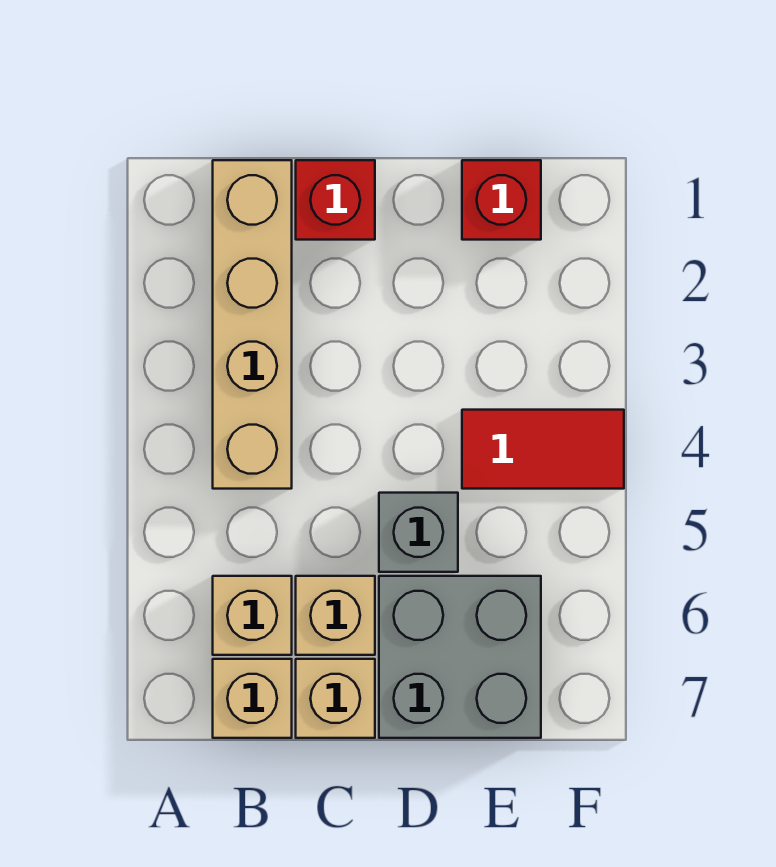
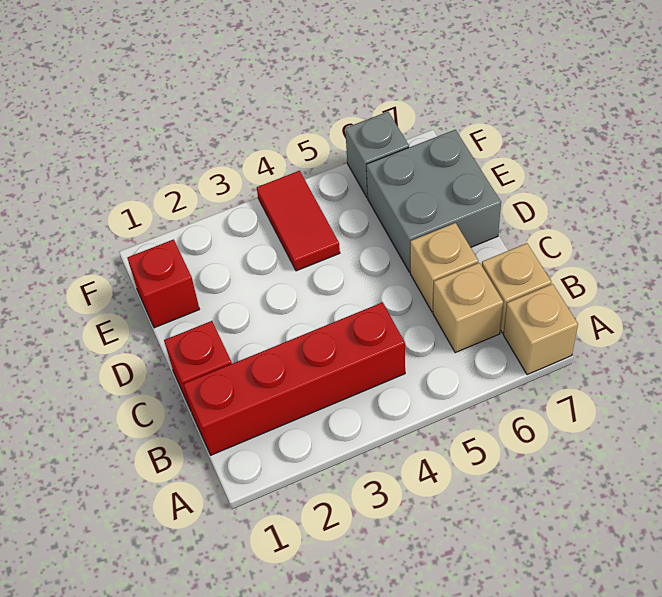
tan brick B1:B4 level 1 -> red brick B1:B4 level 1
tan brick C7 level 1 -> tan brick A7 level 1
grey brick D5 level 1 -> grey brick F6 level 1

